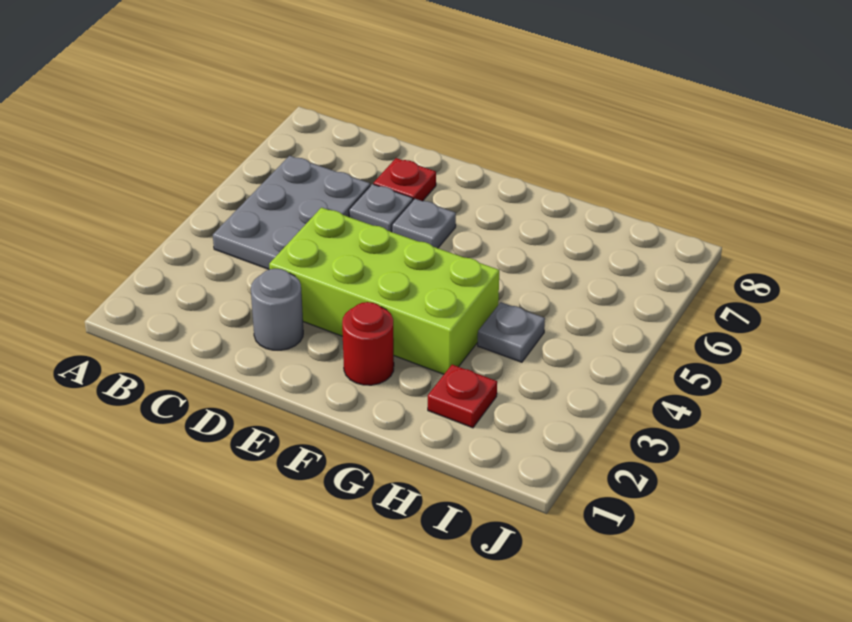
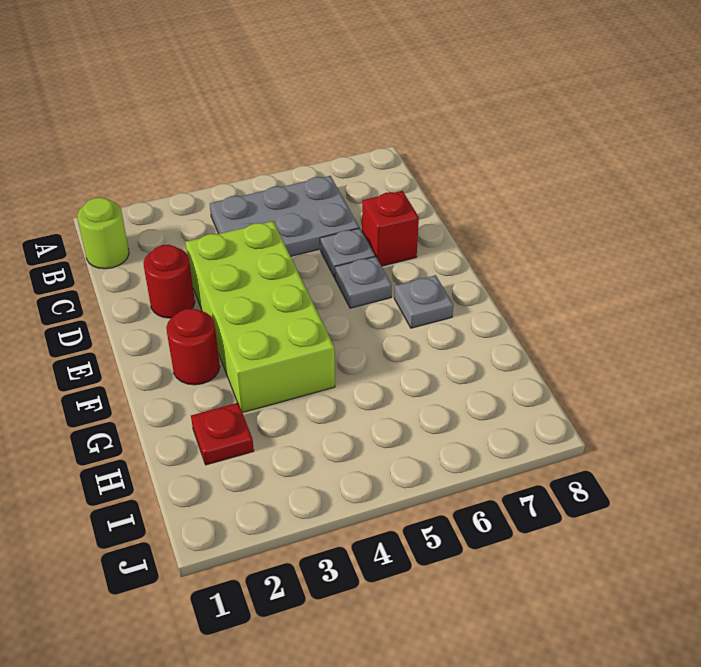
none -> lime round brick B1 level 1
grey round brick D2 level 1 -> red round brick D2 level 1
red plate D7 level 1 -> red brick D7 level 1
grey plate H4 level 1 -> grey plate F7 level 1

